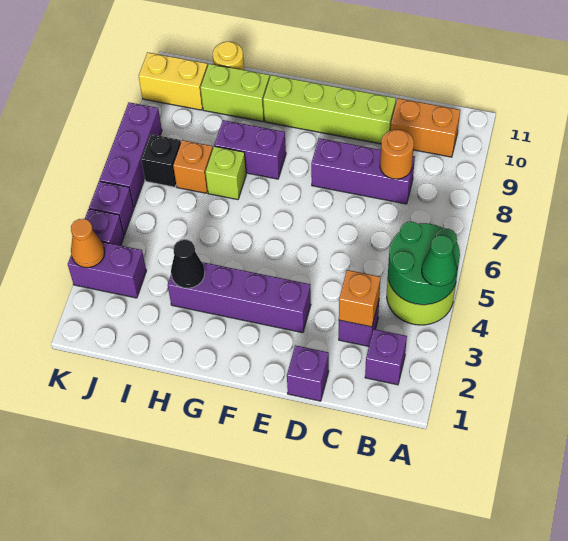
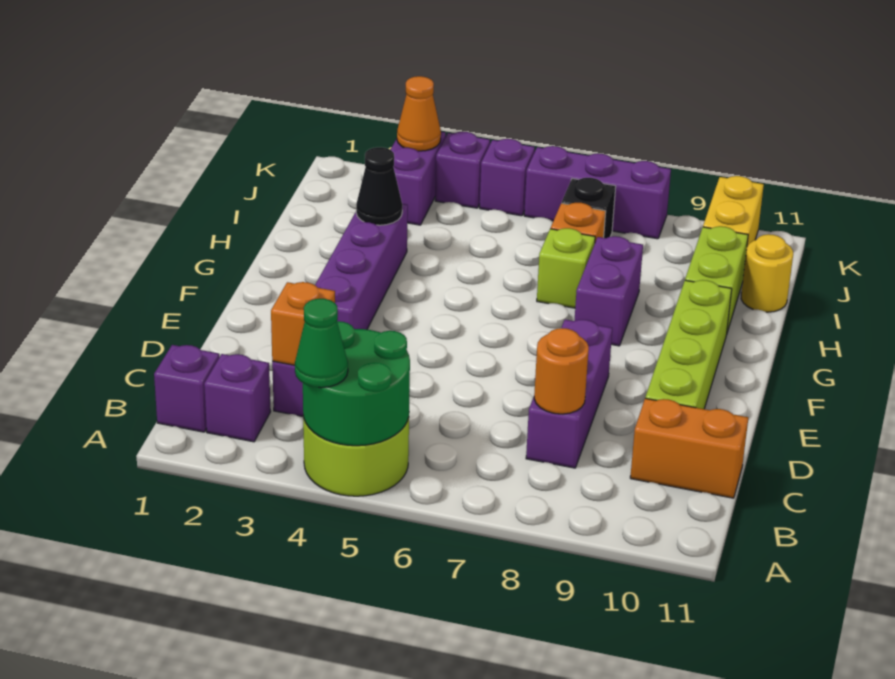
orange brick B10:C10 level 1 -> orange brick C10:C11 level 1
purple brick D1 level 1 -> purple brick B1 level 1

